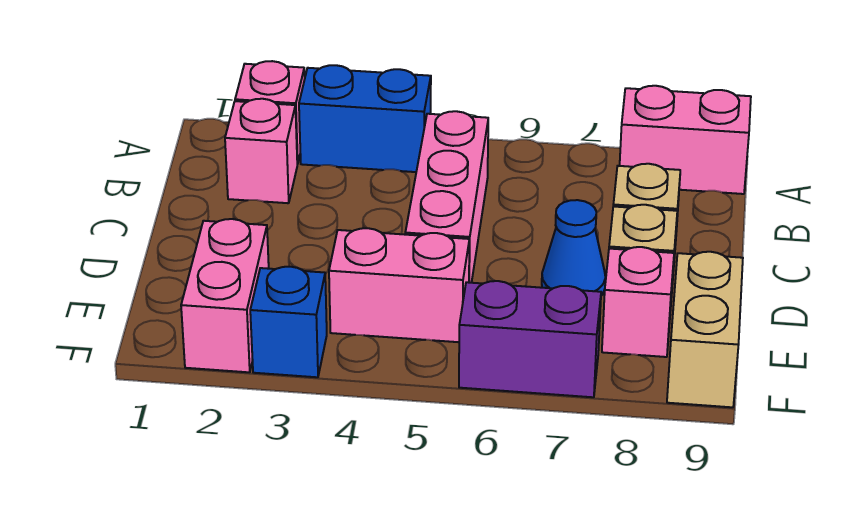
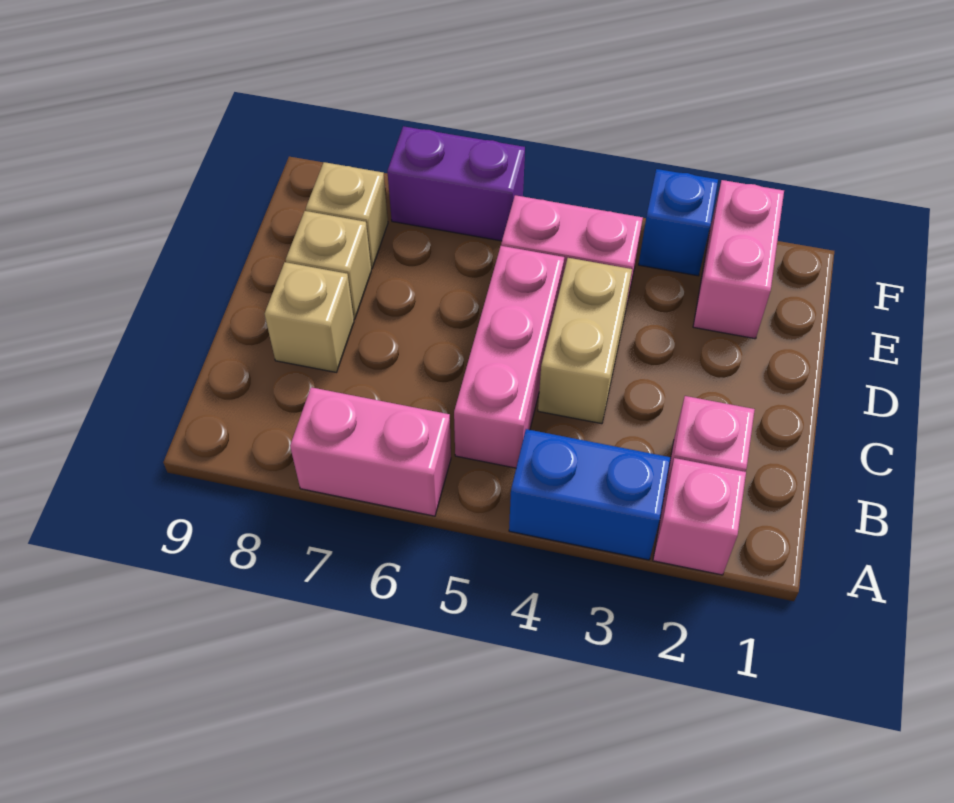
pink brick A8:A9 level 1 -> pink brick A6:A7 level 1
blue cone D7 level 1 -> none
pink brick E8 level 1 -> tan brick E8 level 1
tan brick E9:F9 level 1 -> tan brick C4:D4 level 1

